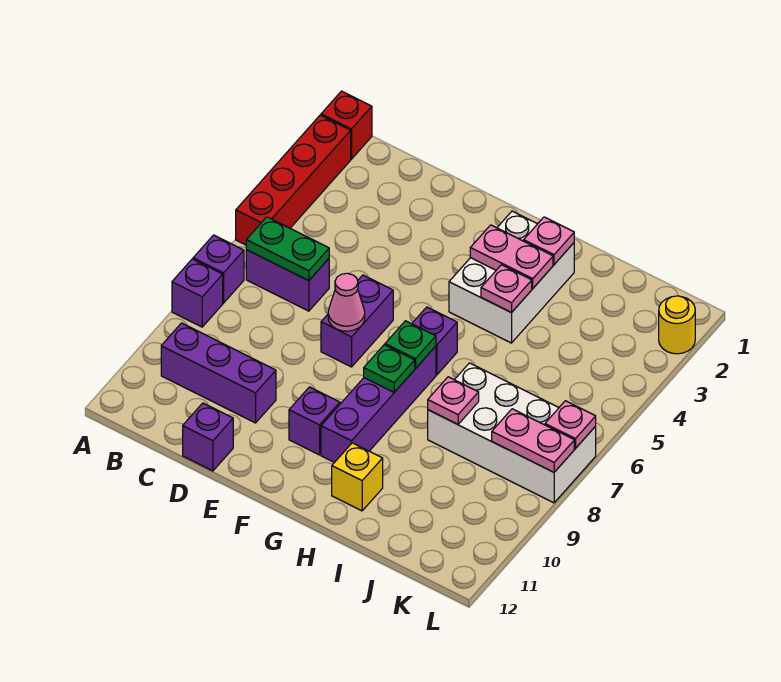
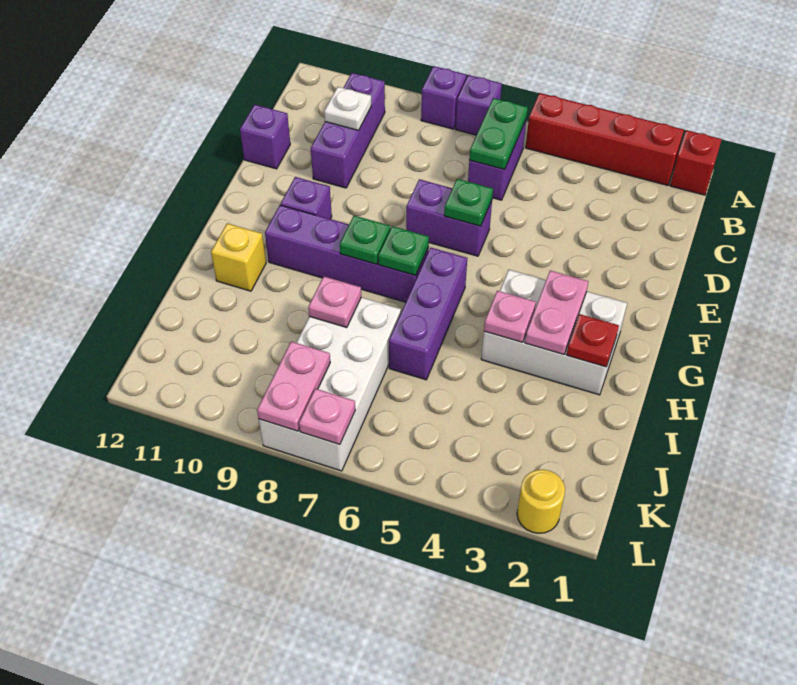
none -> white plate C10 level 2
none -> green plate E6 level 2
pink cone E7 level 2 -> none
purple brick G6 level 1 -> purple brick G6:I6 level 1
pink plate H2 level 2 -> red plate H2 level 2

